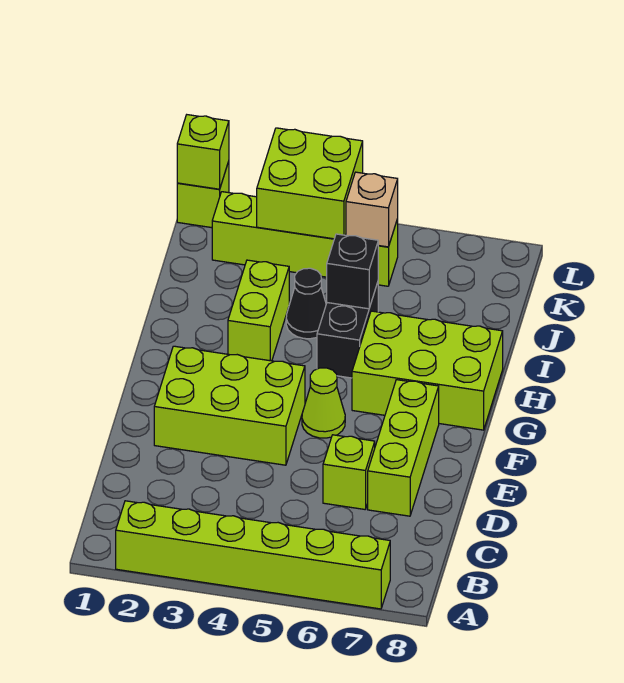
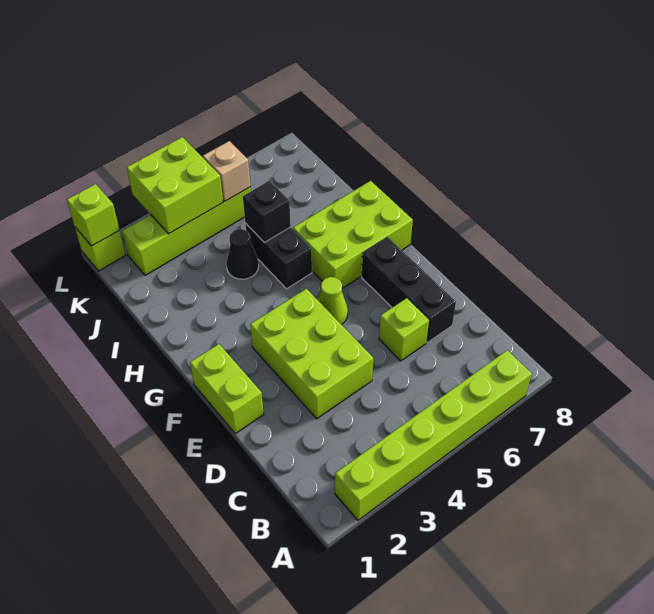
lime brick D7:F7 level 1 -> black brick D7:F7 level 1
lime brick E2:F4 level 1 -> lime brick D3:F4 level 1
lime brick H3:I3 level 1 -> lime brick E1:F1 level 1

